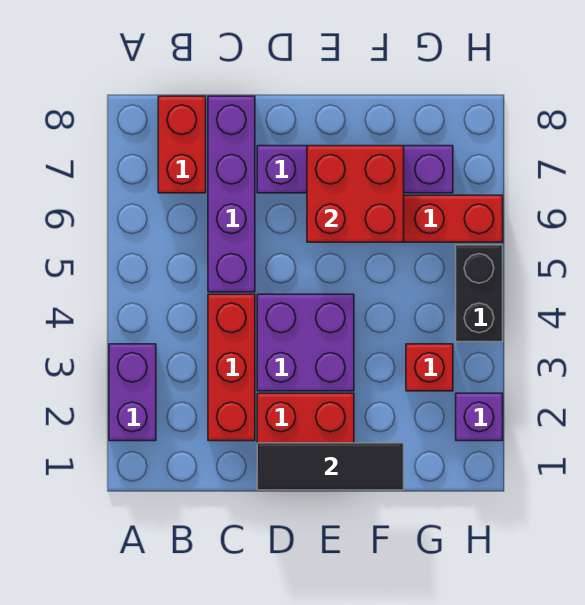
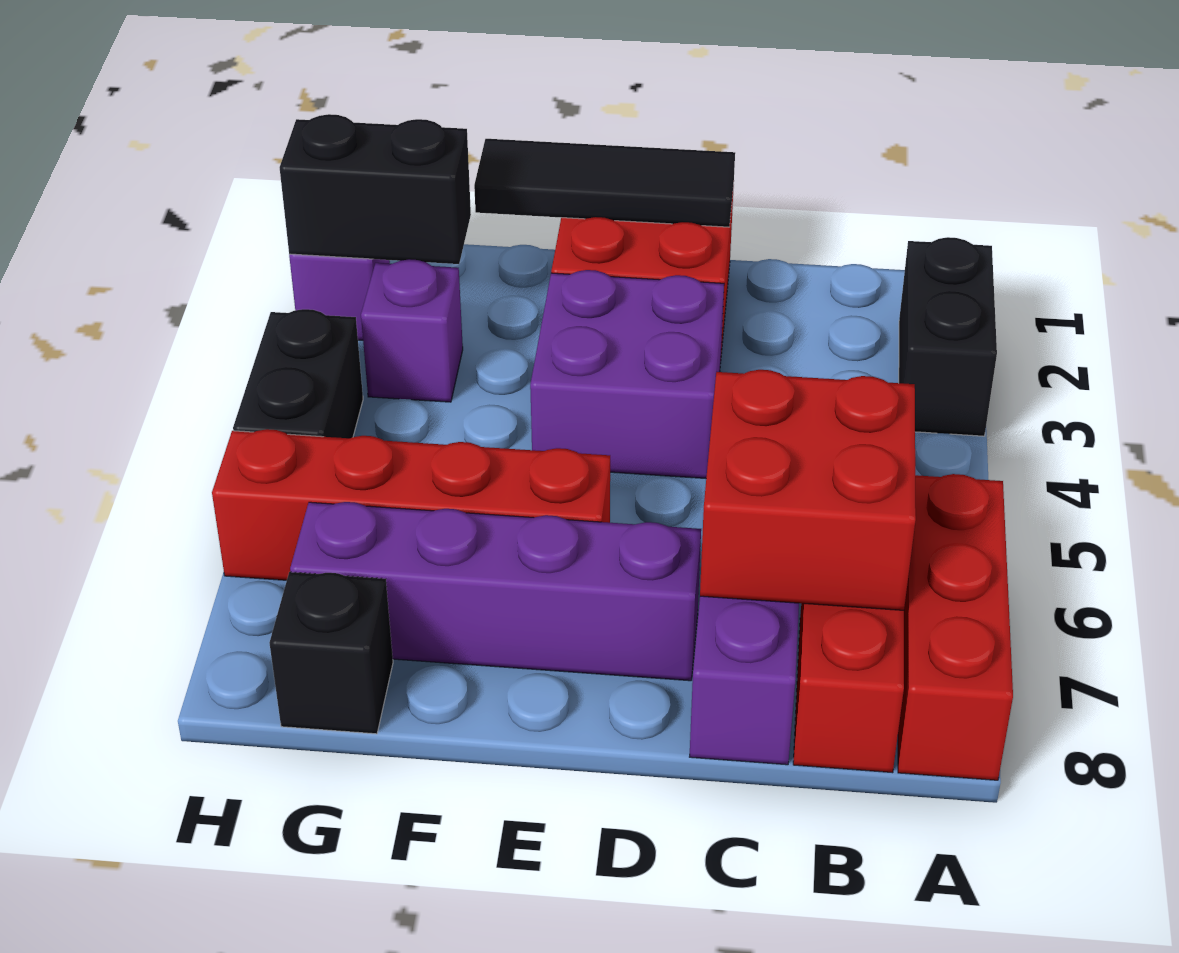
purple brick A2:A3 level 1 -> black brick A2:A3 level 1
red brick C2:C4 level 1 -> red brick A6:A8 level 1
red brick E6:F7 level 2 -> red brick B6:C7 level 2
none -> black brick G2:H2 level 2
red brick G3 level 1 -> purple brick G3 level 1
none -> black brick G8 level 1

